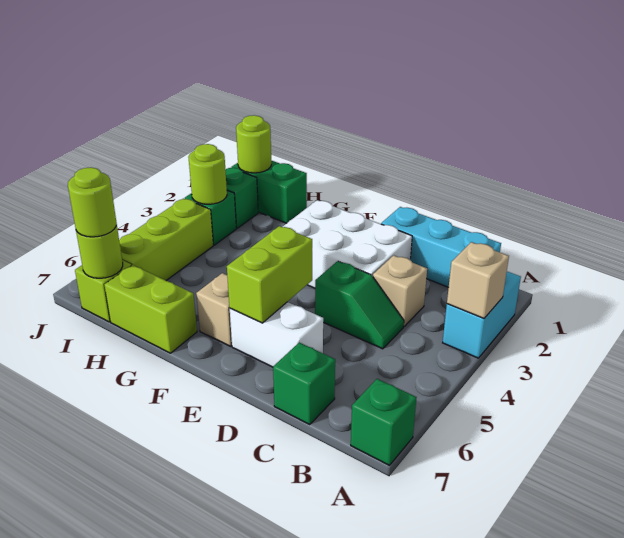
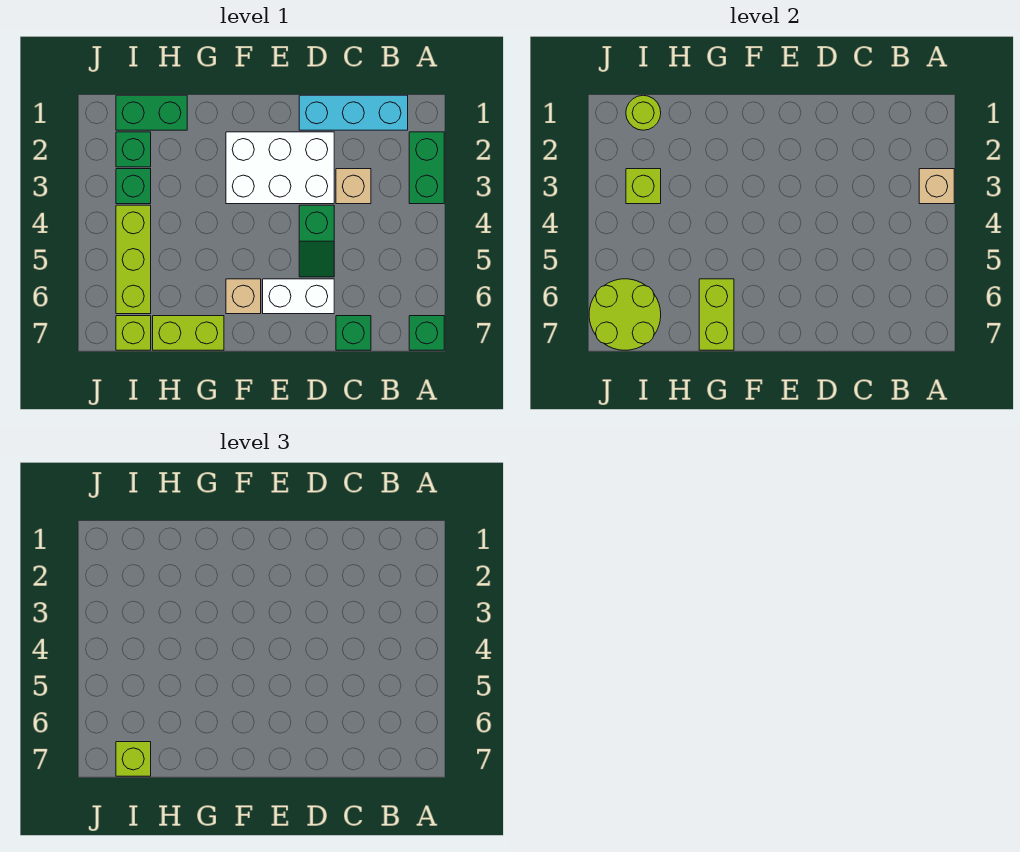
cyan brick A2:A3 level 1 -> green brick A2:A3 level 1
green slope C4:D4 level 1 top D -> green slope D4:D5 level 1 top 4
lime brick E5:E6 level 2 -> lime brick G6:G7 level 2
lime round brick I3 level 2 -> lime brick I3 level 2
lime round brick I7 level 2 -> lime round brick I6:J7 level 2
lime round brick I7 level 3 -> lime brick I7 level 3

